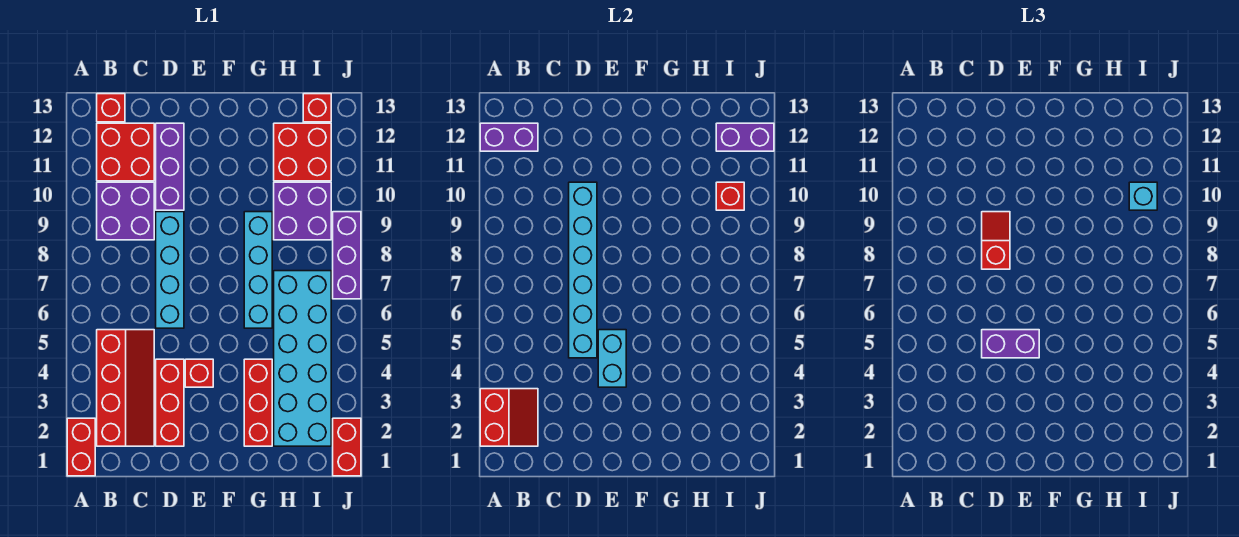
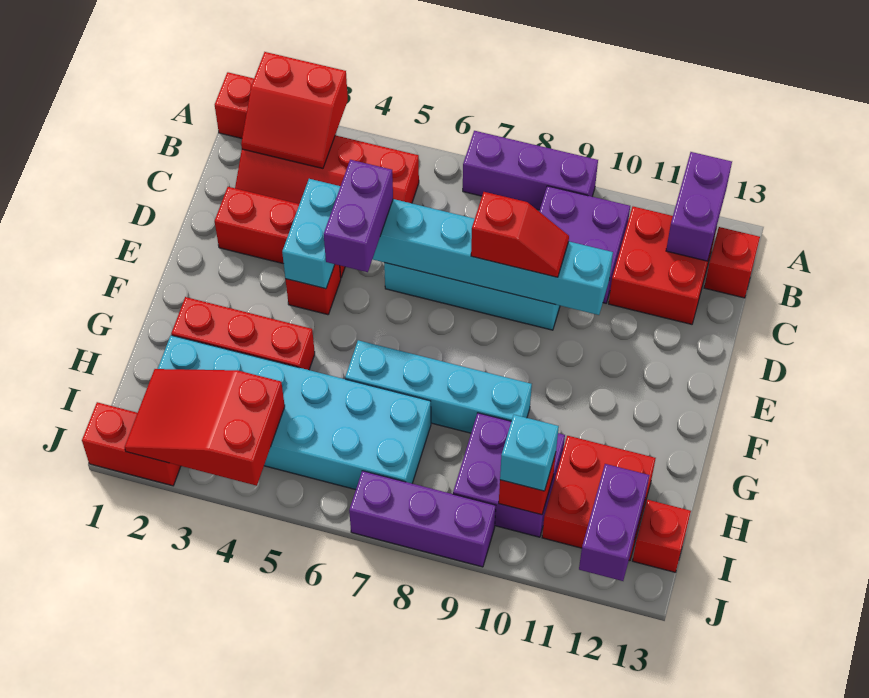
purple brick D10:D12 level 1 -> purple brick A7:A9 level 1
cyan brick E4:E5 level 2 -> cyan brick D4:E4 level 2
none -> red slope I2:J4 level 2 top 4

